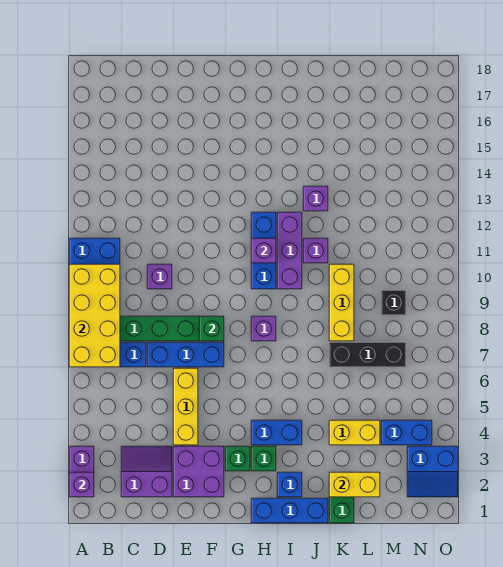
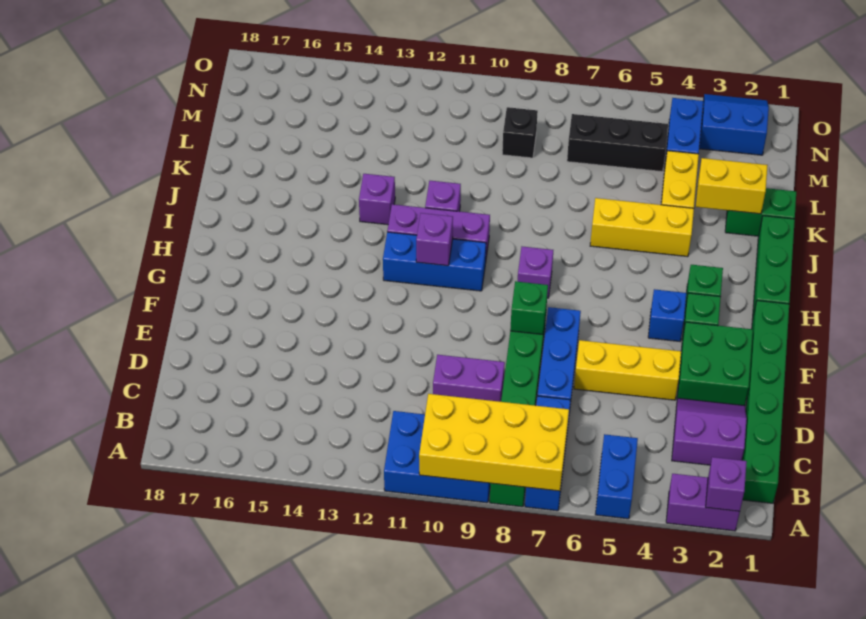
none -> green brick B1:G1 level 1
purple slope C2:D3 level 1 top 2 -> purple slope C2:D3 level 1 top C
purple brick D10 level 1 -> purple brick D9:D10 level 1
purple brick E2:F3 level 1 -> green brick E2:F3 level 1
blue brick H1:J1 level 1 -> green brick H1:J1 level 1
blue brick H4:I4 level 1 -> blue brick A5:B5 level 1
blue brick I2 level 1 -> blue brick G4 level 1
yellow brick K2:L2 level 2 -> yellow brick K2:K3 level 2
black brick K7:M7 level 1 -> black brick M5:M7 level 1
yellow brick K8:K10 level 1 -> yellow brick J4:J6 level 1
blue slope N2:O3 level 1 top 3 -> blue slope N2:O3 level 1 top N

